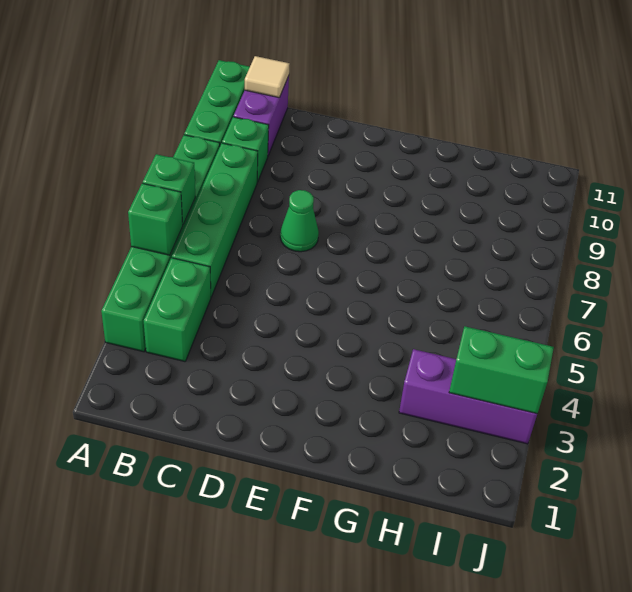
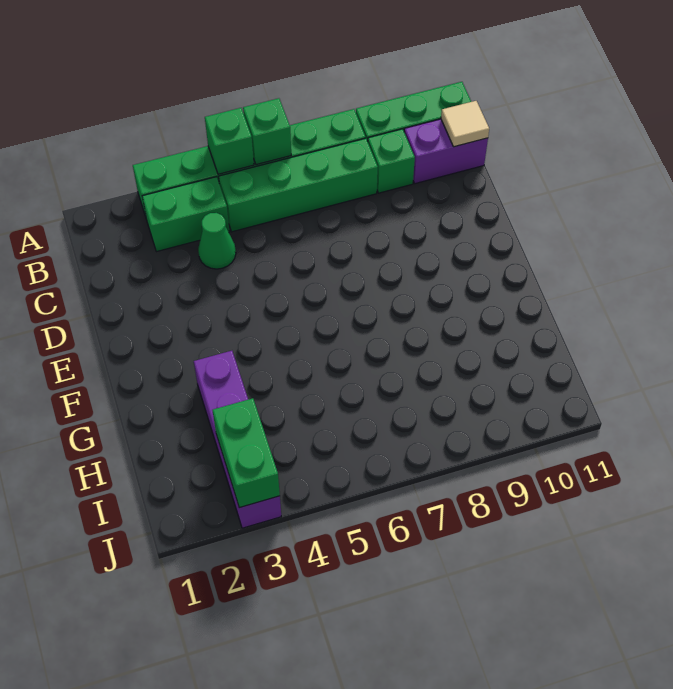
green cone D7 level 1 -> green cone C4 level 1
purple brick H3:J3 level 1 -> purple brick G3:J3 level 1

